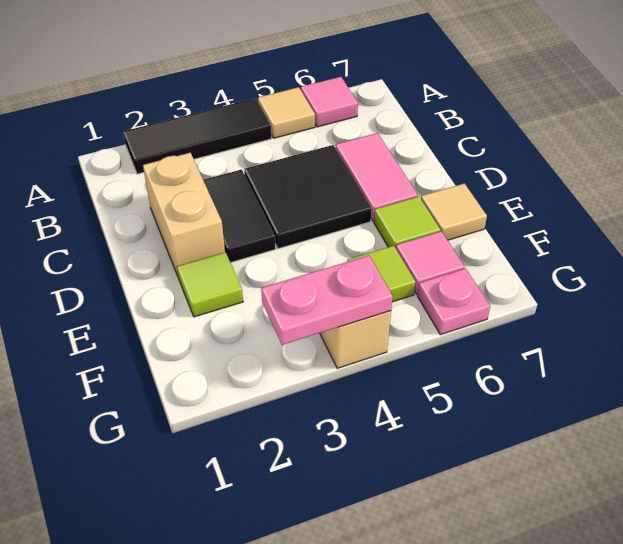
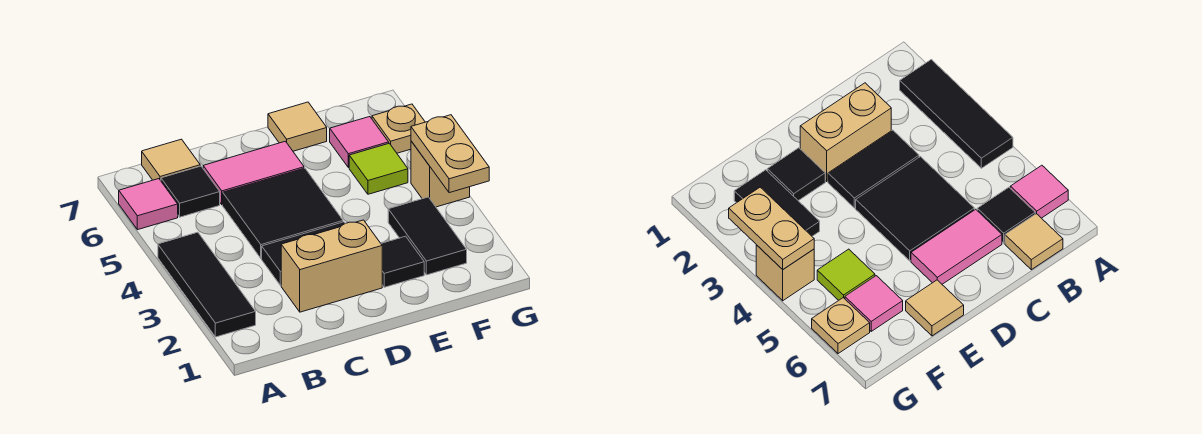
tan tile A5 level 1 -> tan tile B7 level 1
none -> black tile B6 level 1
lime tile E2 level 1 -> black tile E2 level 1
lime tile E6 level 1 -> none
none -> black tile F2:F3 level 1
pink plate G3:G4 level 2 -> tan plate G3:G4 level 2
pink plate G6 level 1 -> tan plate G6 level 1

